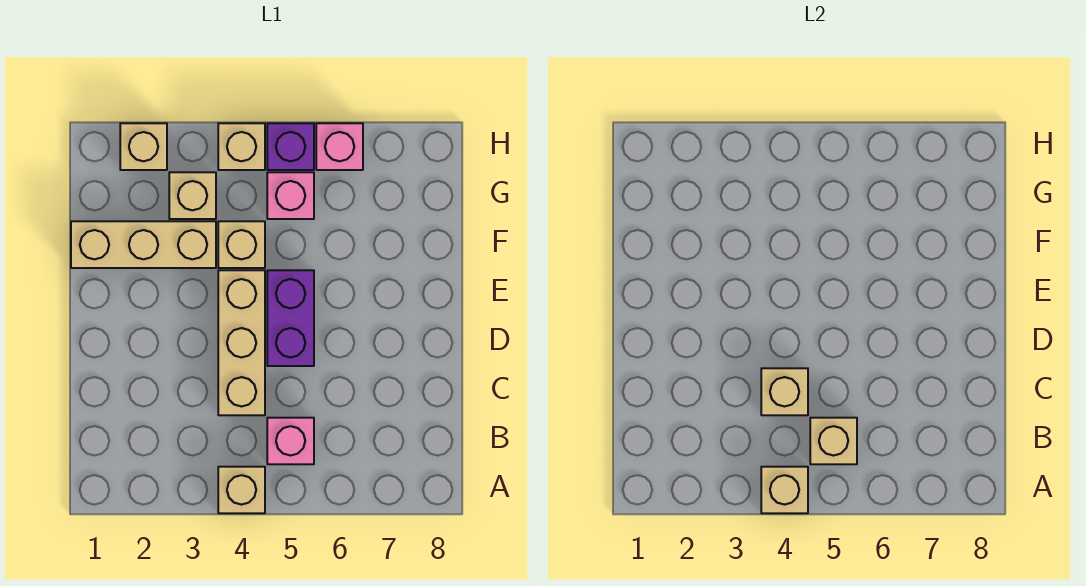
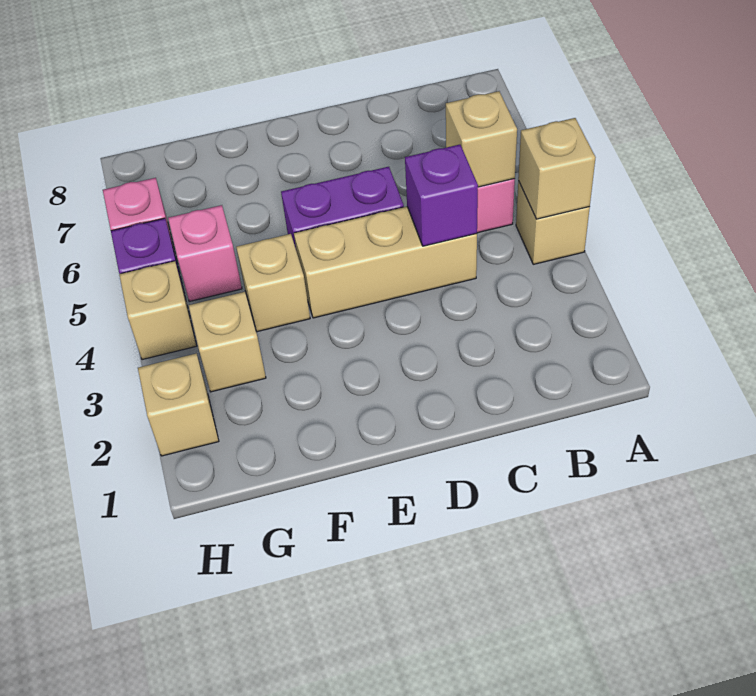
tan brick C4 level 2 -> purple brick C4 level 2
tan brick F1:F3 level 1 -> none

